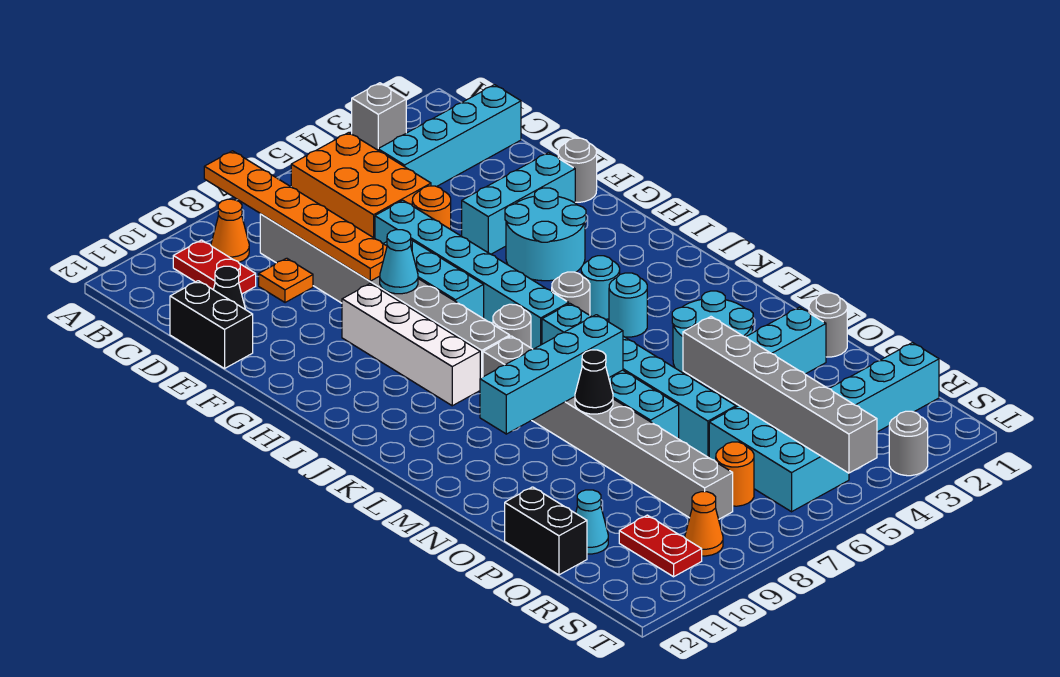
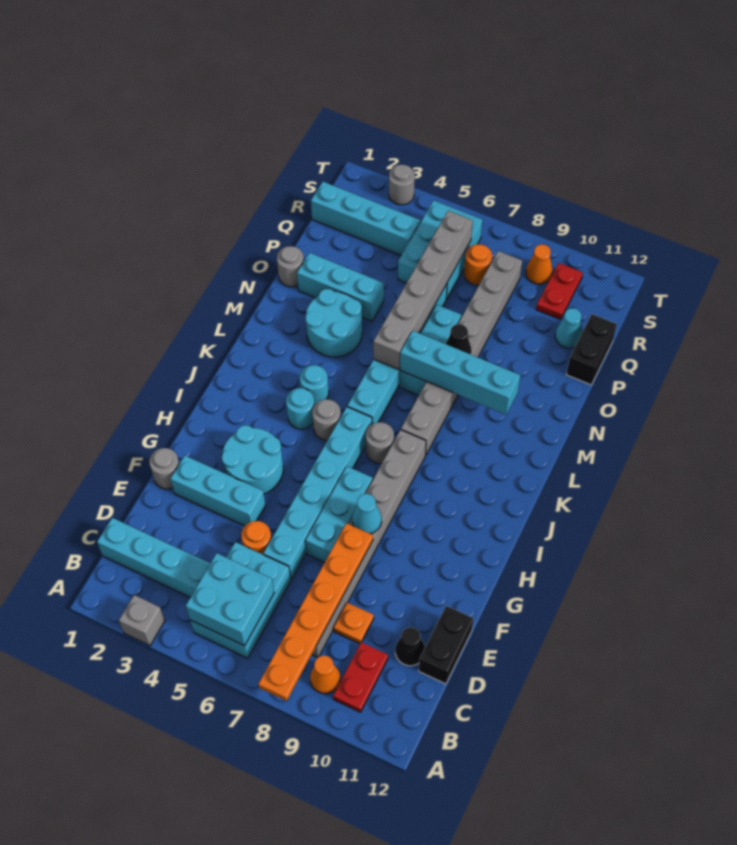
orange brick B5:D6 level 1 -> cyan brick B5:D6 level 1
none -> cyan brick B5:C6 level 2
white brick G9:J9 level 1 -> none
grey brick O5:T5 level 2 -> grey brick M6:R6 level 2

